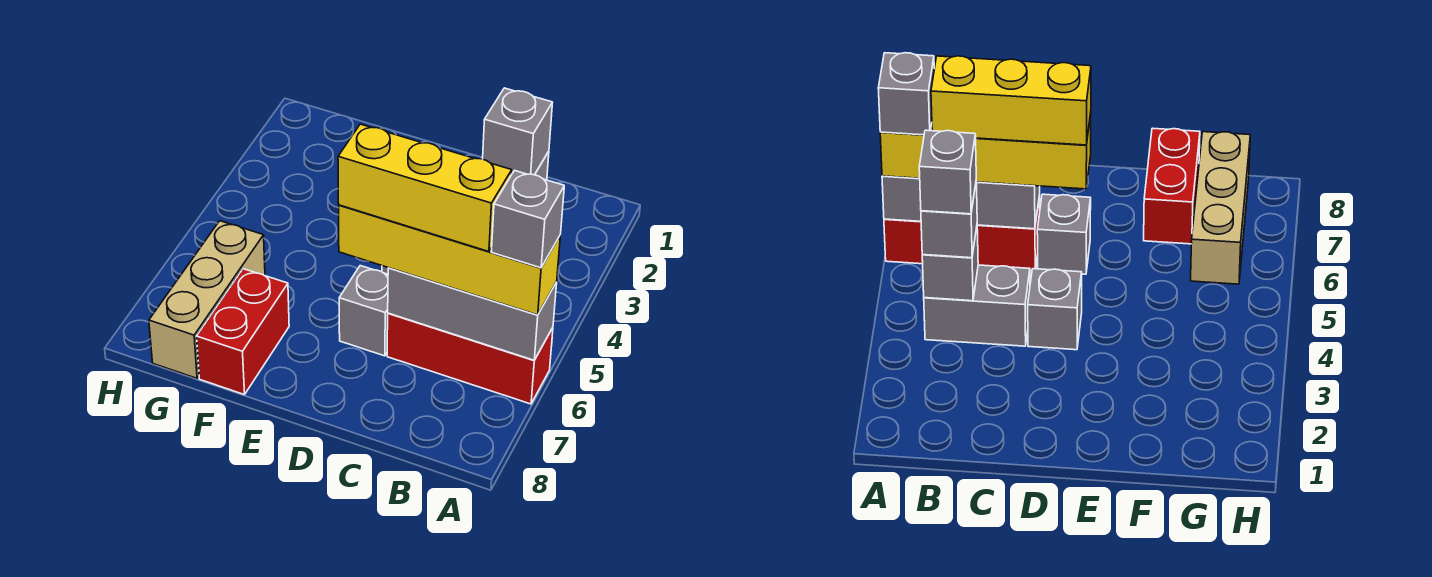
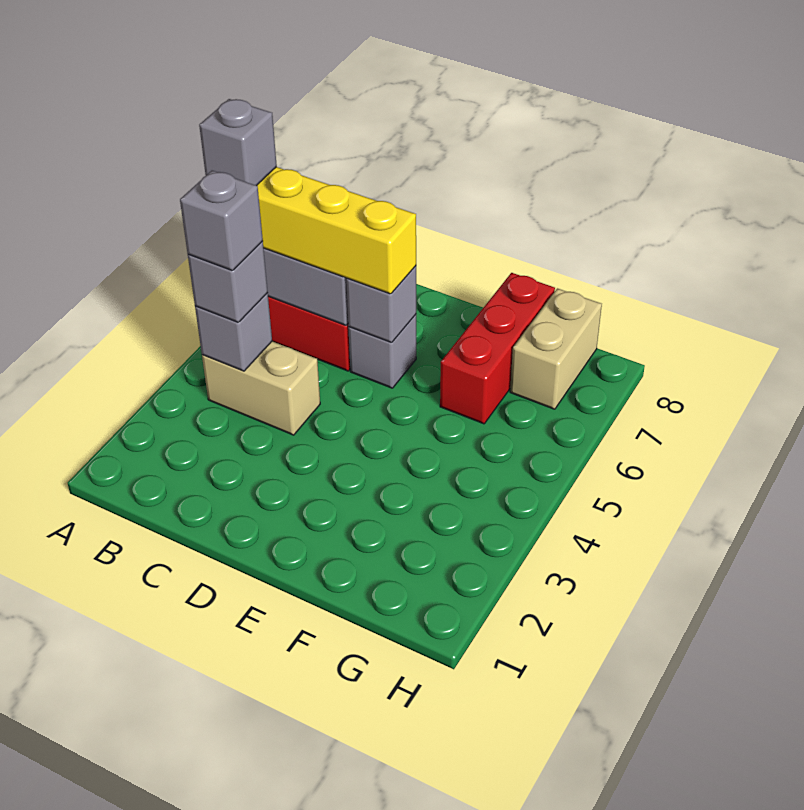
grey brick B4:C4 level 1 -> tan brick B4:C4 level 1
yellow brick B6:D6 level 4 -> none
grey brick D4 level 1 -> grey brick D6 level 2
red brick F7:F8 level 1 -> red brick F6:F8 level 1
tan brick G6:G8 level 1 -> tan brick G7:G8 level 1

